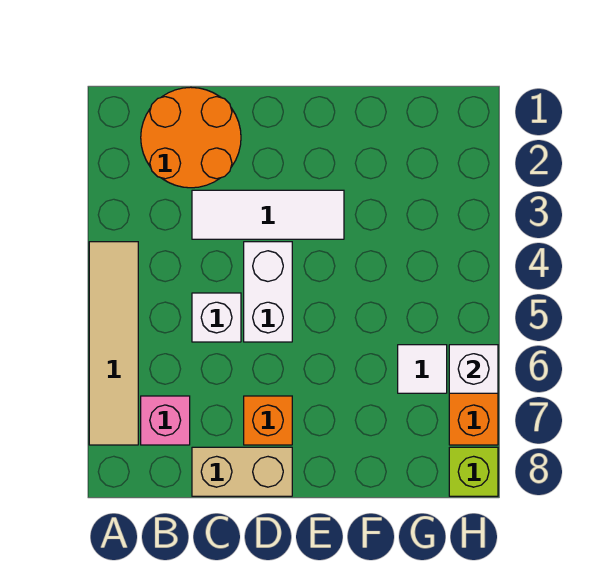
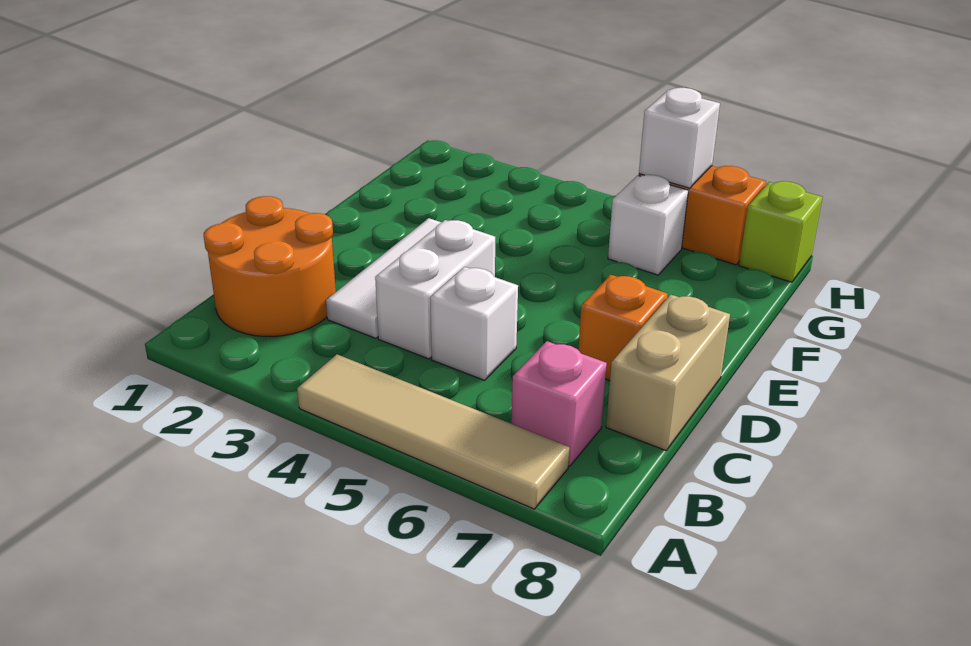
white brick D4:D5 level 1 -> white brick C4:D4 level 1
white tile G6 level 1 -> white brick G6 level 1

